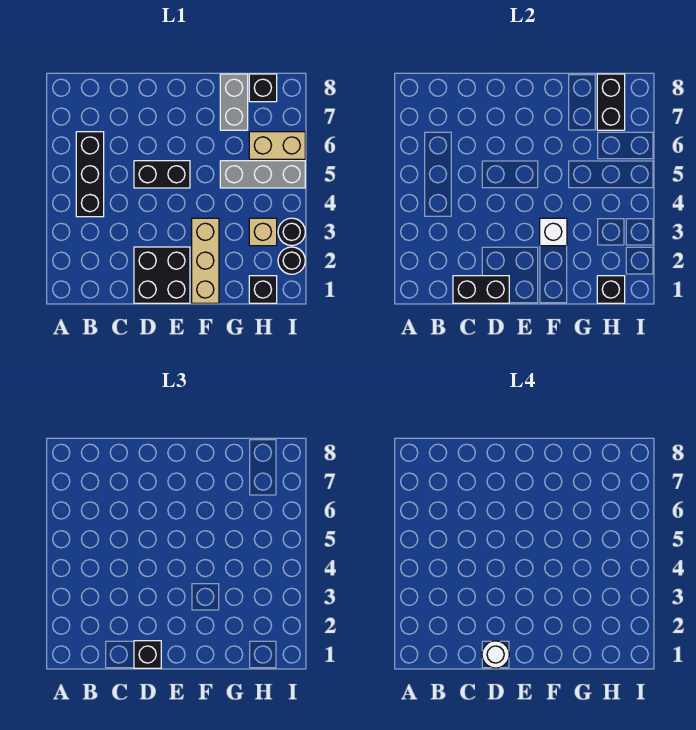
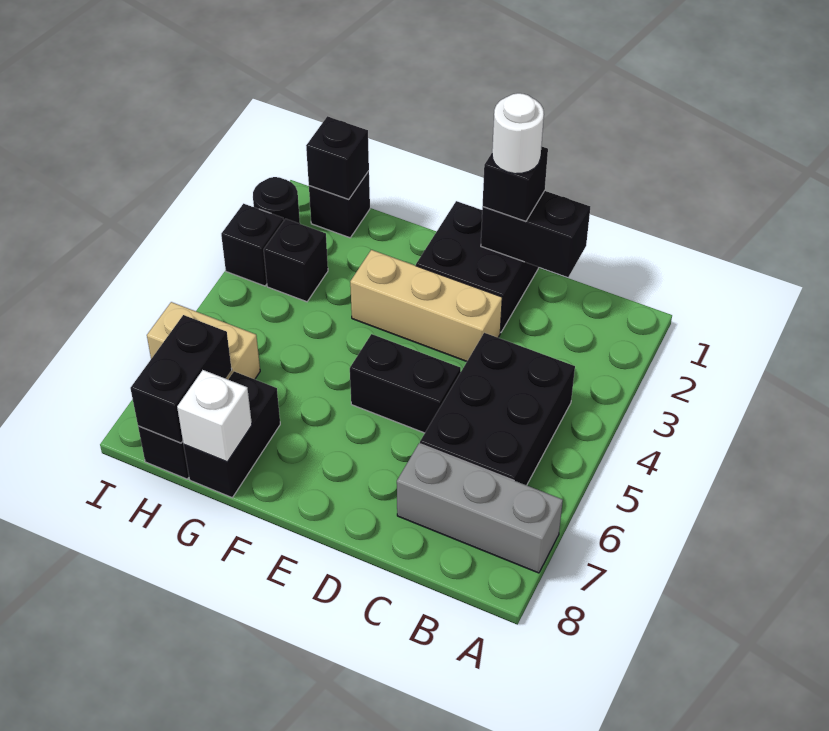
black brick B4:B6 level 1 -> black brick B4:C6 level 1
tan brick F1:F3 level 1 -> tan brick D3:F3 level 1
white brick F3 level 2 -> white brick G8 level 2
grey brick G5:I5 level 1 -> grey brick A7:C7 level 1
grey brick G7:G8 level 1 -> black brick G7:G8 level 1
tan brick H3 level 1 -> black brick H3 level 1
black round brick I3 level 1 -> black brick I3 level 1

